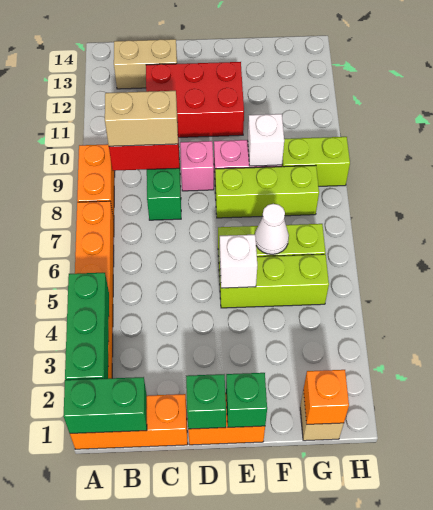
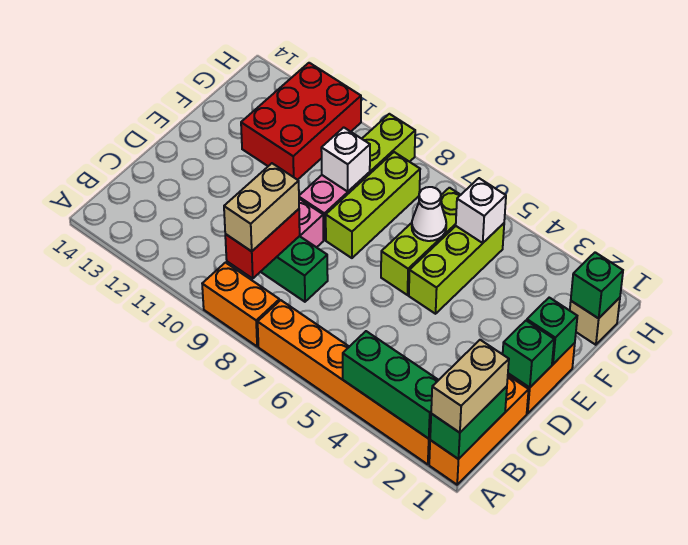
tan brick B13:C13 level 1 -> tan brick A1:B1 level 3
red brick C11:E12 level 1 -> red brick F11:H12 level 1
white brick E5 level 2 -> white brick G5 level 2
orange brick G1 level 2 -> green brick G1 level 2

